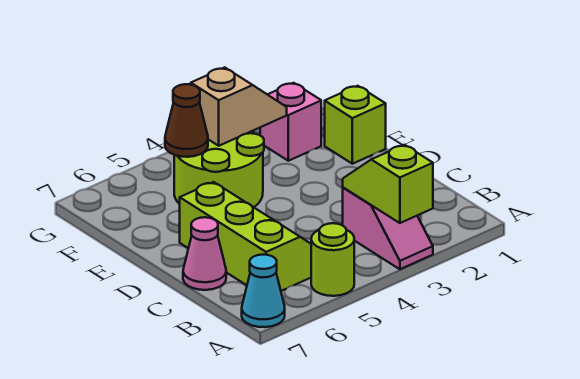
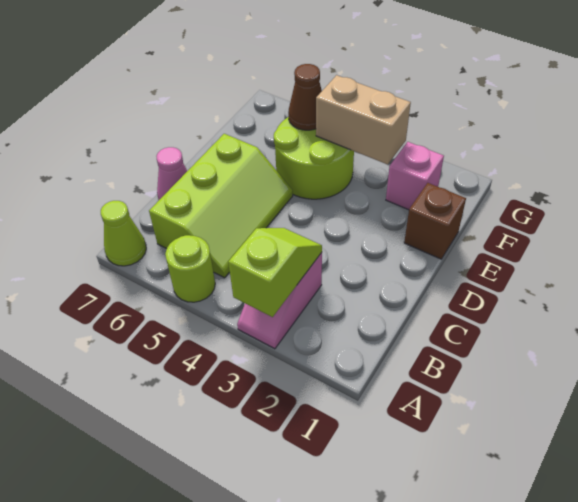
cyan cone A7 level 1 -> lime cone A7 level 1
lime brick E1 level 1 -> brown brick E1 level 1
tan slope F3:F4 level 2 top 4 -> tan brick F3:F4 level 2

